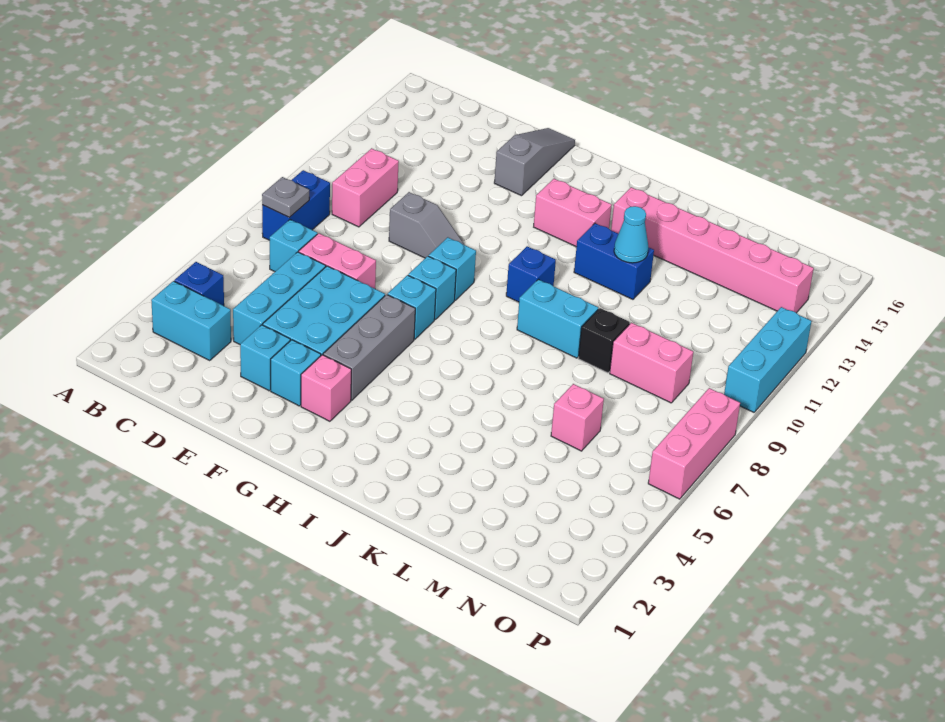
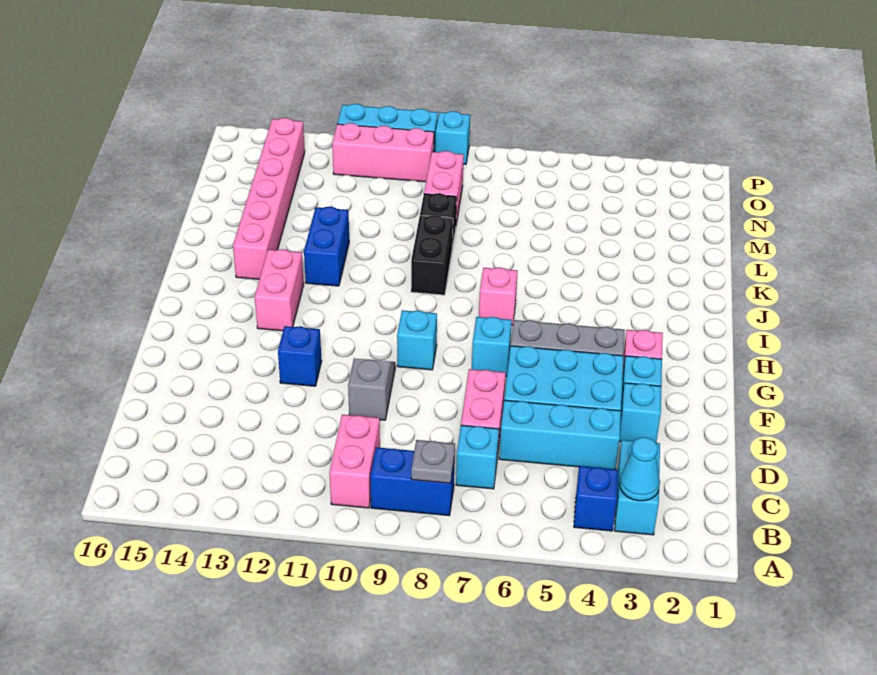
pink brick C10:C11 level 1 -> pink brick B10:C10 level 1
grey slope F14:F16 level 1 top 14 -> none
cyan brick G8 level 1 -> cyan brick P9 level 1
blue brick I10 level 1 -> blue brick F12 level 1
cyan brick J9:K9 level 1 -> black brick J9:K9 level 1
cyan cone K12 level 2 -> cyan cone B3 level 2
pink brick M6 level 1 -> pink brick I7 level 1
pink brick P6:P8 level 1 -> pink brick O10:O12 level 1

